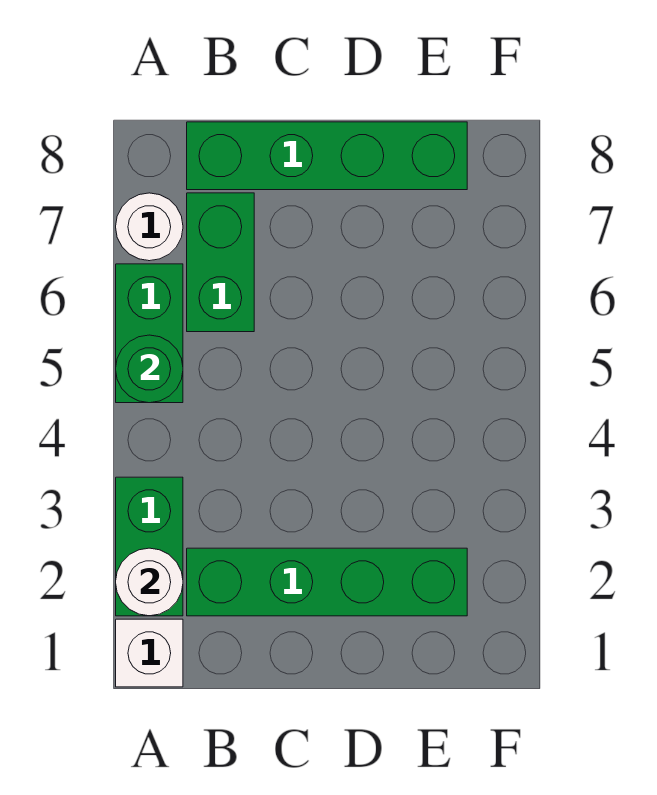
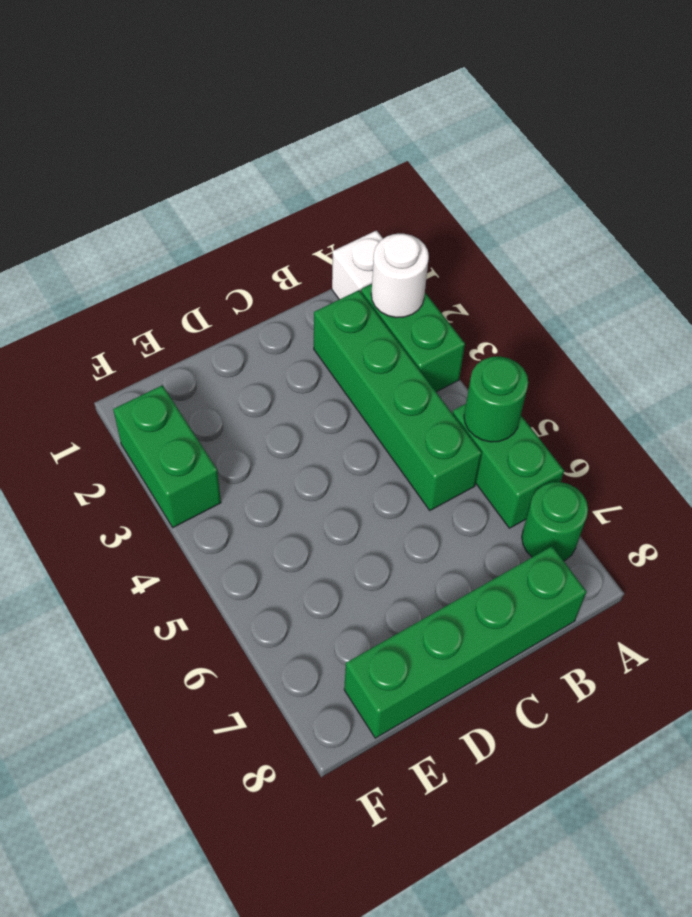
white round brick A7 level 1 -> green round brick A7 level 1
green brick B2:E2 level 1 -> green brick B2:B5 level 1
green brick B6:B7 level 1 -> green brick F2:F3 level 1

